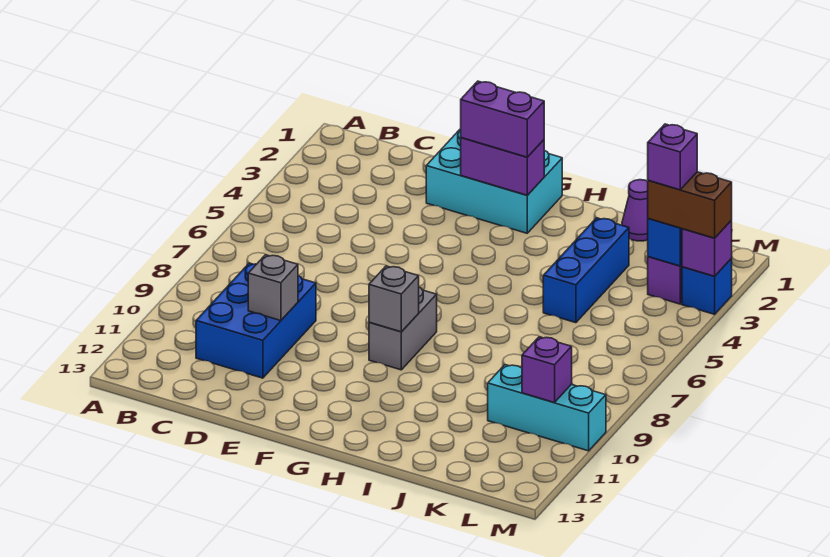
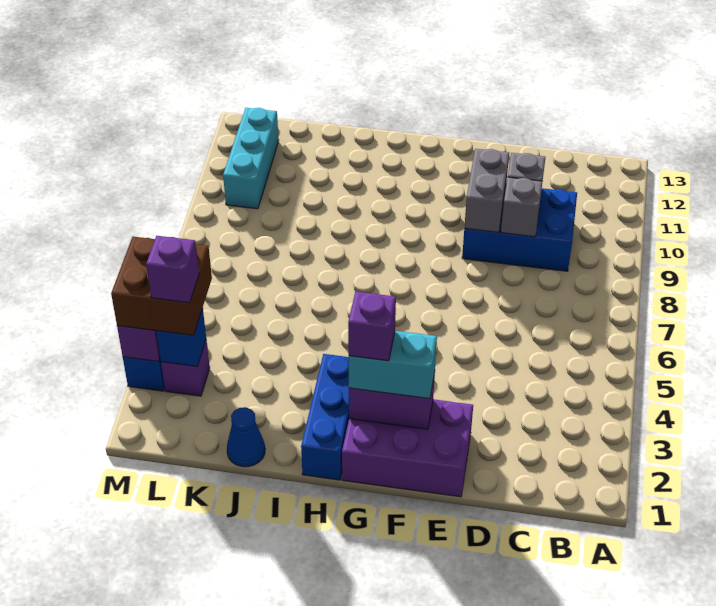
blue brick C9:D11 level 1 -> blue brick C9:E10 level 1
cyan brick E1:G2 level 1 -> purple brick E1:G2 level 1
purple brick F2:G2 level 3 -> cyan brick F2:G2 level 3
grey brick G8:G9 level 1 -> grey brick E9:E10 level 2
grey brick G9 level 2 -> grey brick D9 level 2
purple cone J1 level 1 -> blue cone J1 level 1
blue brick J3:J5 level 1 -> blue brick H1:H3 level 1
cyan brick K10:M10 level 1 -> cyan brick L10:L12 level 1
brown brick L3:M3 level 3 -> brown brick L3:M4 level 3
purple brick L10 level 2 -> purple brick G2 level 4

